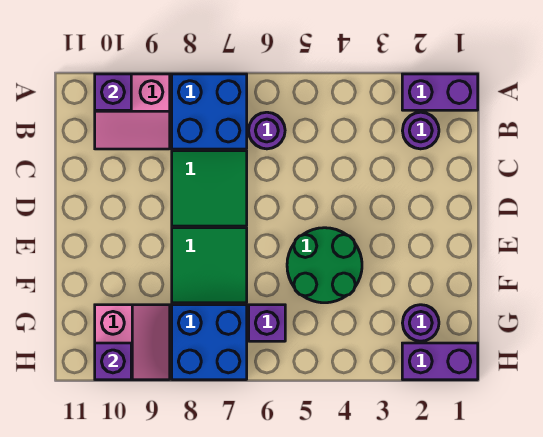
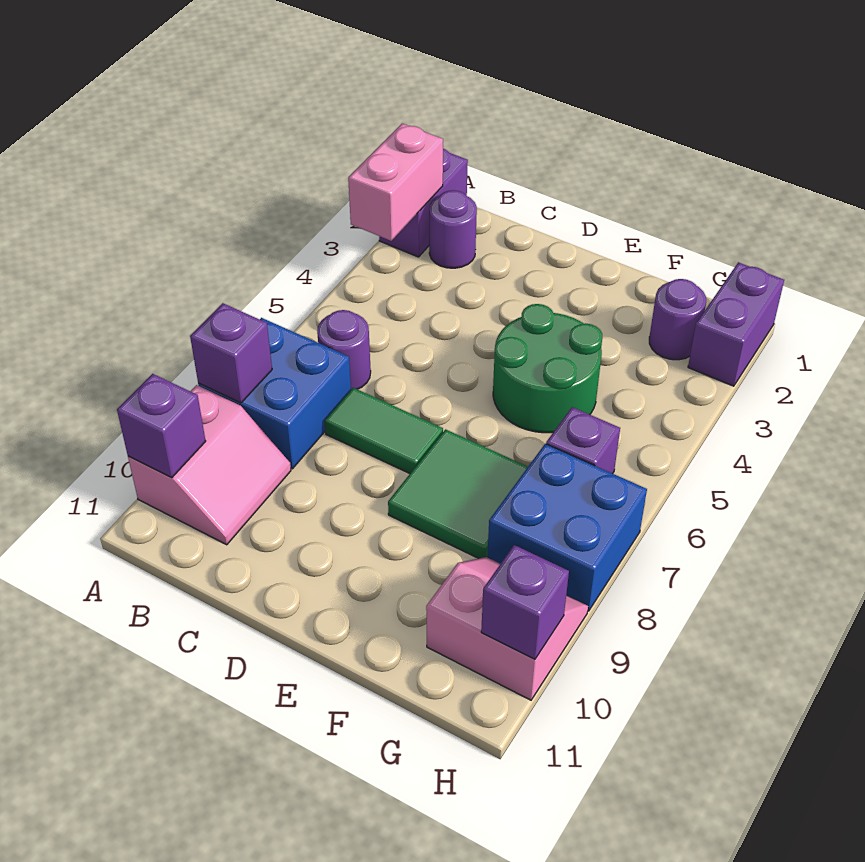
none -> pink brick A2:A3 level 2
none -> purple brick A8 level 2
green tile C7:D8 level 1 -> green tile C7:D7 level 1

